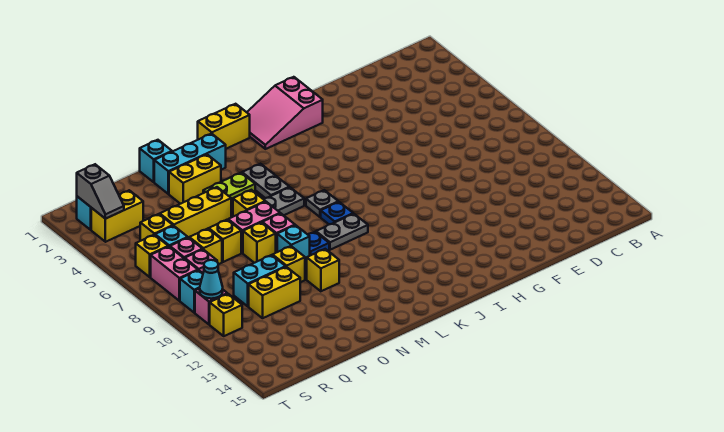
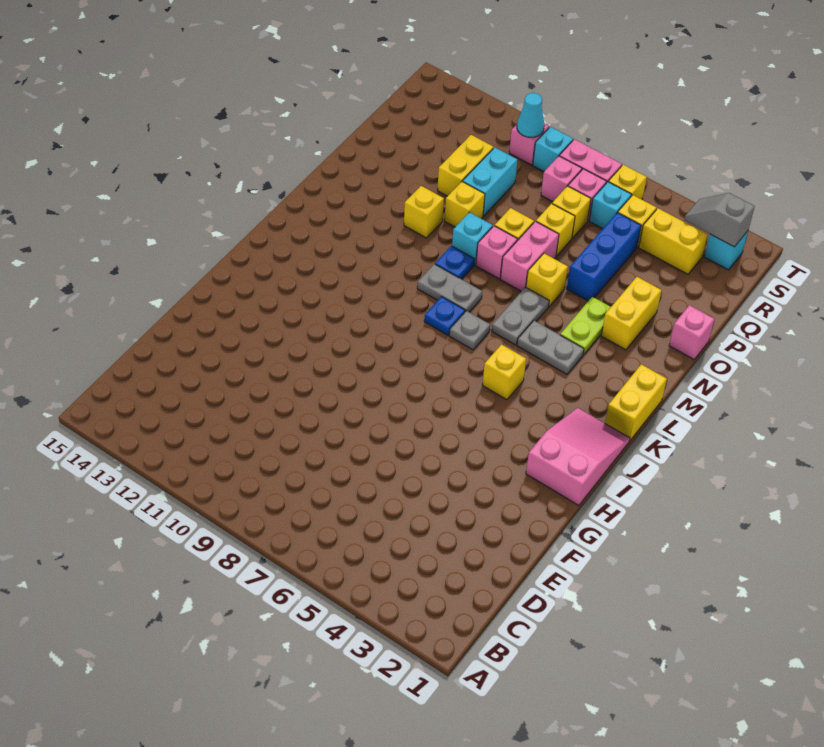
grey plate K9:L9 level 1 -> grey plate L8:L9 level 1
cyan brick M2:O2 level 1 -> none
cyan brick O1 level 1 -> pink brick O1 level 1
yellow brick O5:Q5 level 1 -> blue brick O5:Q5 level 1
yellow brick R3:S3 level 1 -> yellow brick R3:R4 level 1
yellow brick S11 level 1 -> yellow brick J5 level 1

